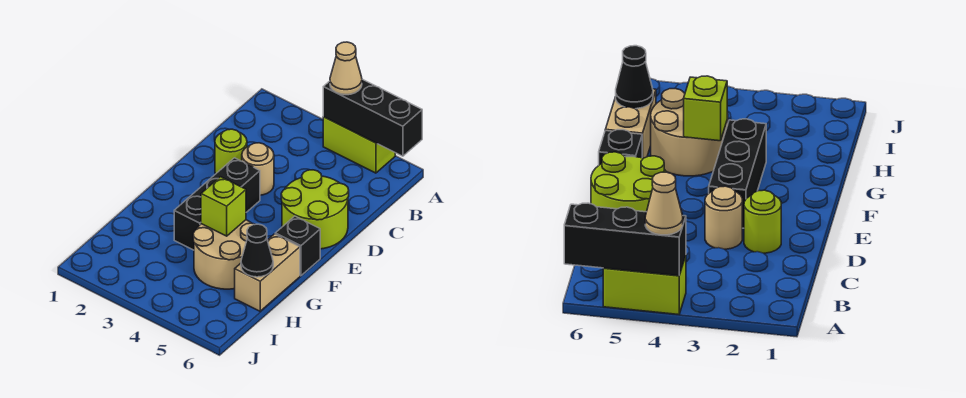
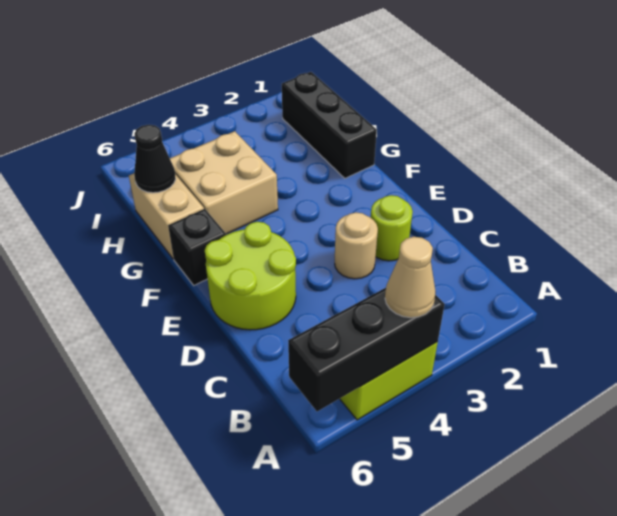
black brick E3:G3 level 1 -> black brick G1:I1 level 1
tan round brick G4:H5 level 1 -> tan brick G4:H5 level 1
lime brick G4 level 2 -> none

